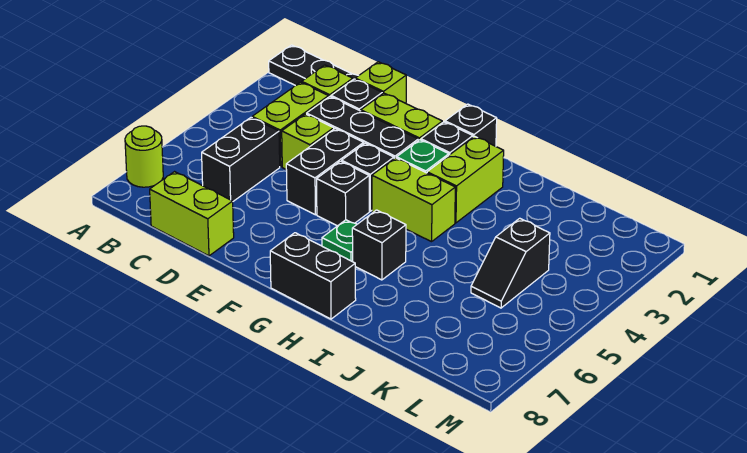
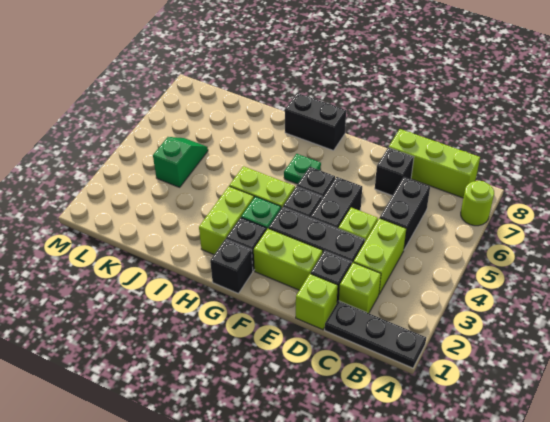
lime brick C8:D8 level 1 -> lime brick B8:D8 level 1
black brick H6 level 1 -> black brick D7 level 1
black slope K4:K5 level 1 top 4 -> green slope K4:K5 level 1 top 4

